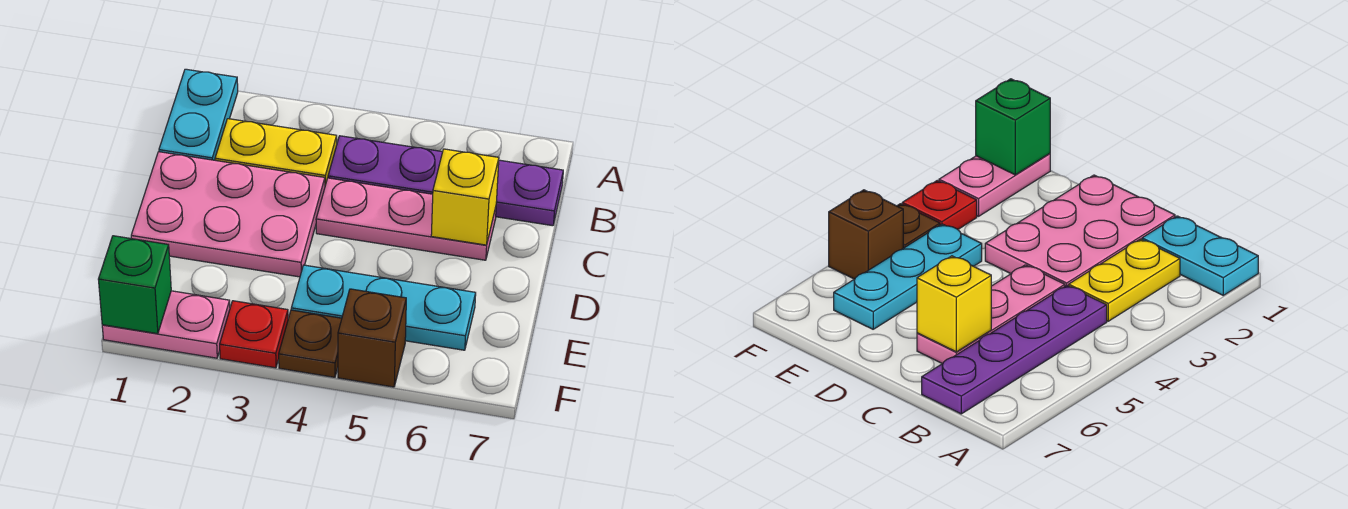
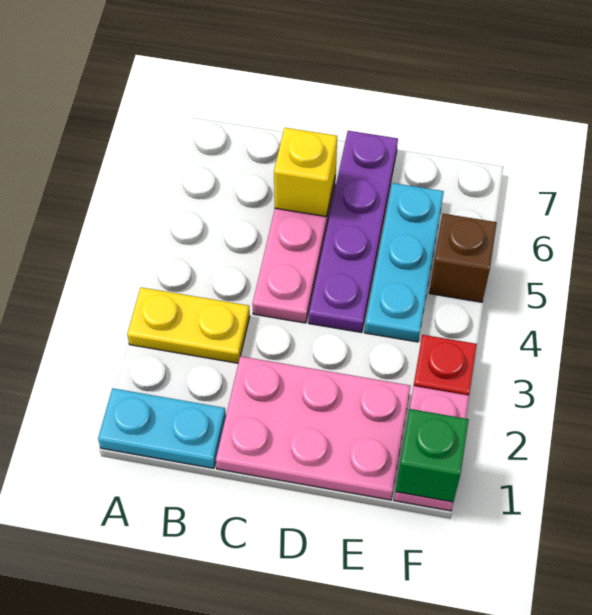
yellow plate B2:B3 level 1 -> yellow plate A3:B3 level 1
purple plate B4:B7 level 1 -> purple plate D4:D7 level 1
pink plate C1:D3 level 1 -> pink plate C1:E2 level 1
brown plate F4 level 1 -> none

